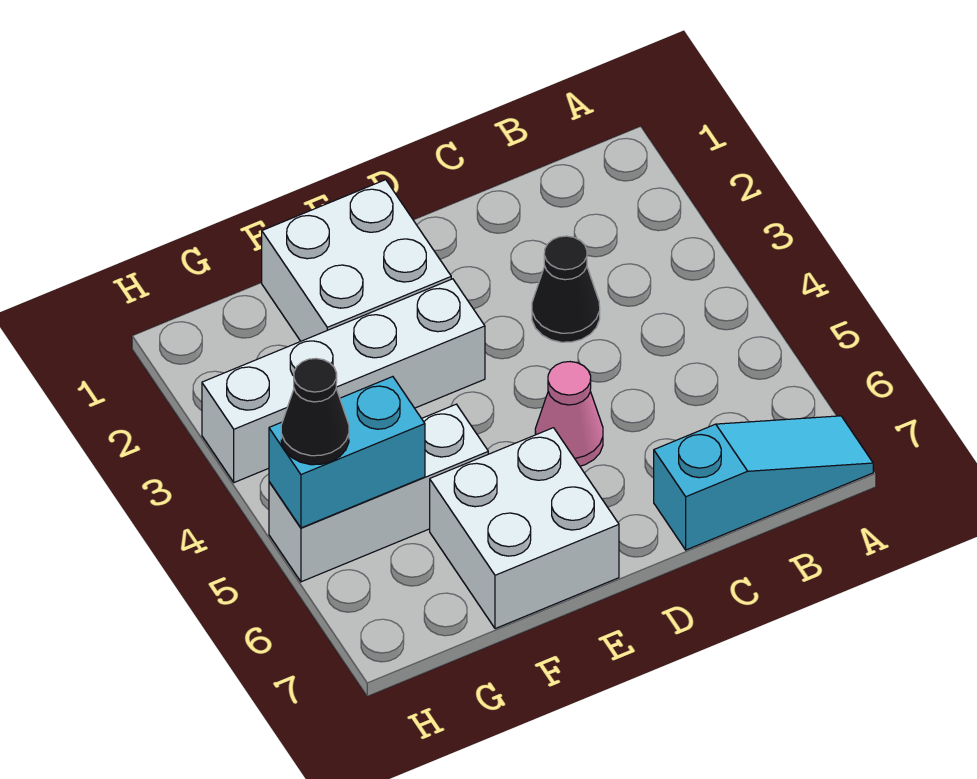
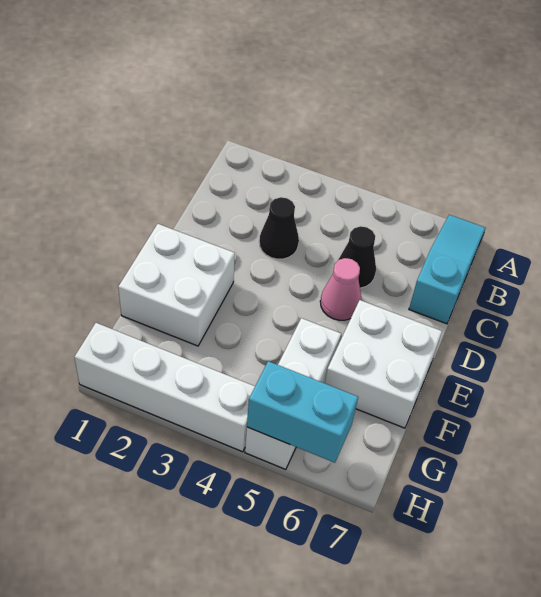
white brick E3:H3 level 1 -> white brick H1:H4 level 1
cyan brick G5:H5 level 2 -> cyan brick H5:H6 level 2
black cone H5 level 3 -> black cone C5 level 1

